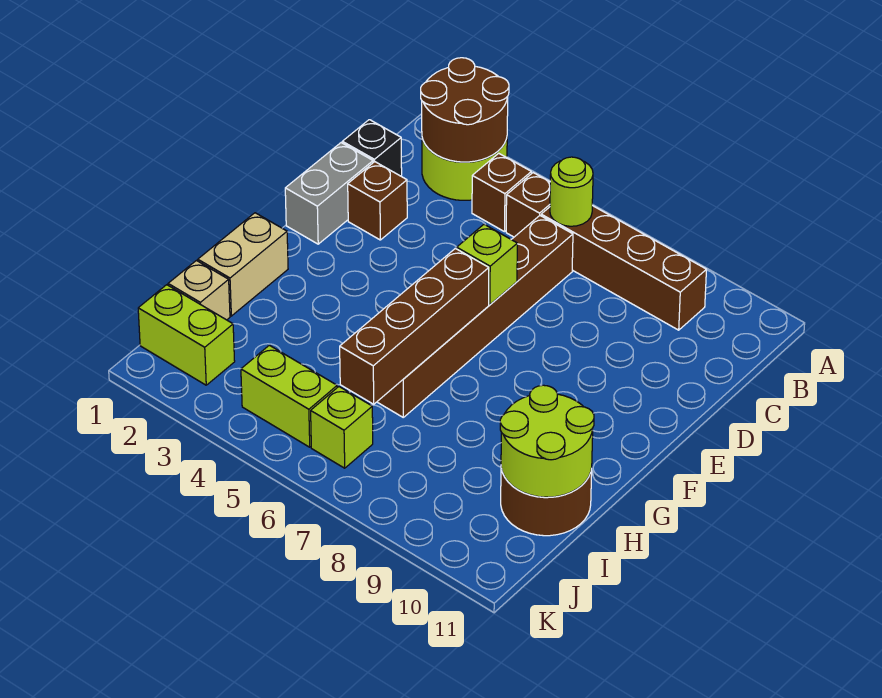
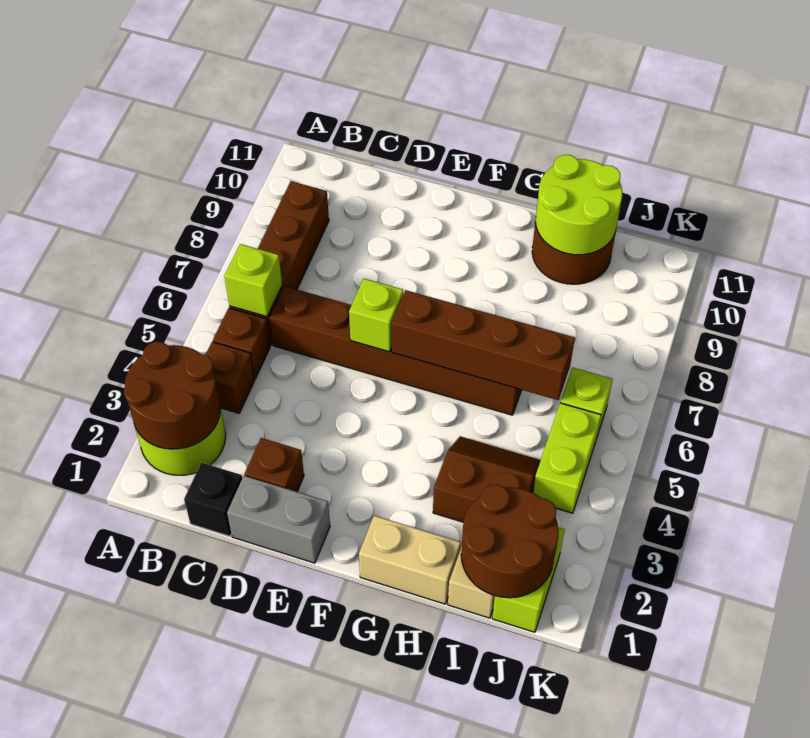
lime round brick B6 level 2 -> lime brick B6 level 2
none -> brown slope H3:I4 level 1 top 3
none -> brown round brick I1:J2 level 2

